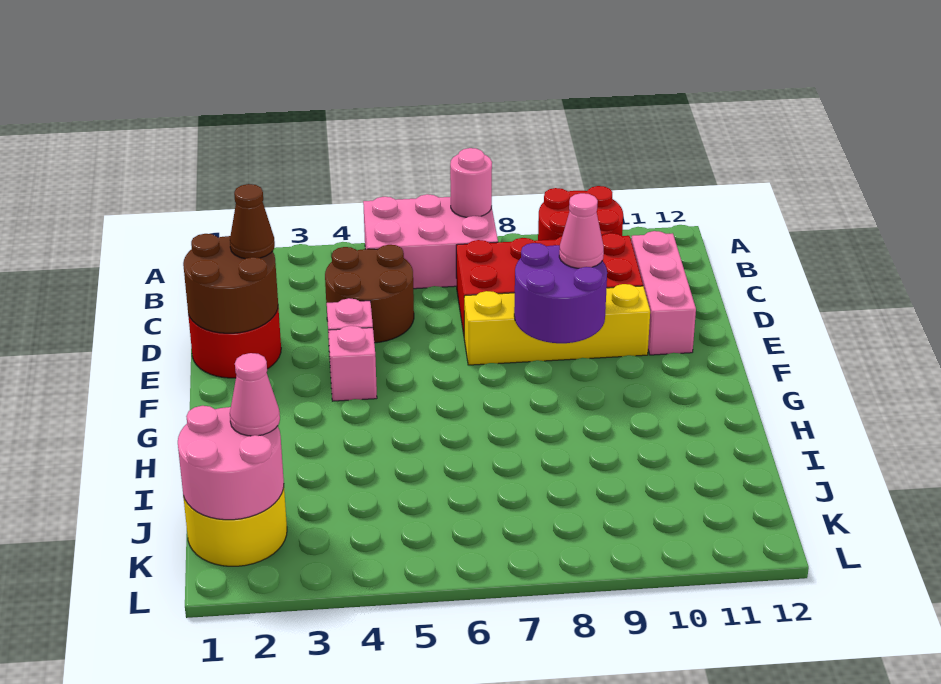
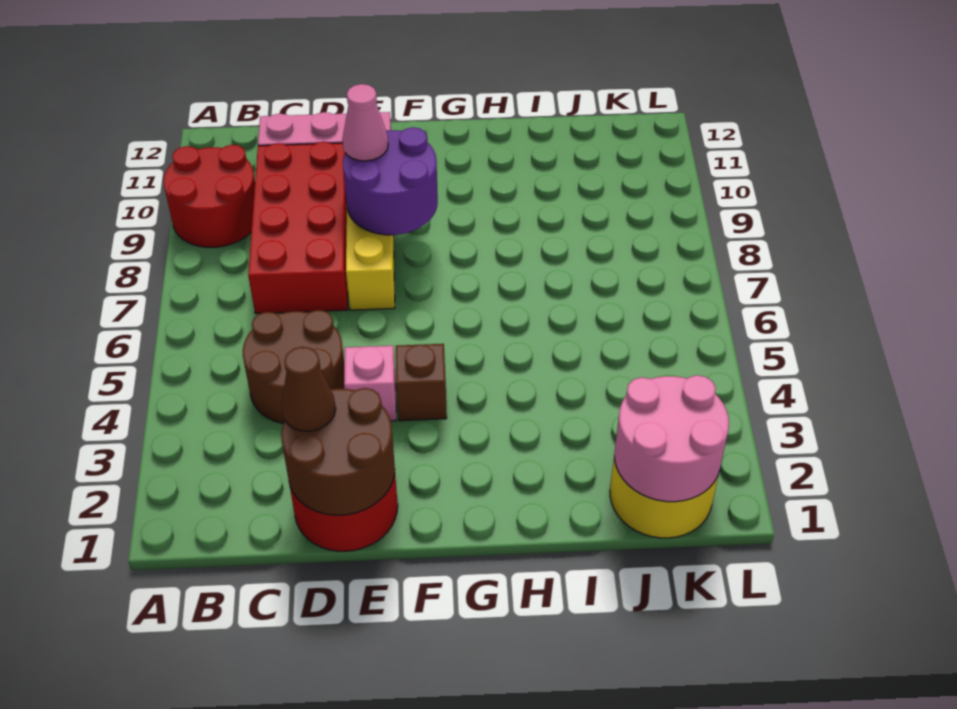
pink brick A5:B7 level 1 -> none
pink round brick A7 level 2 -> none
pink brick F4 level 1 -> brown brick F4 level 1
pink cone J2 level 3 -> none

